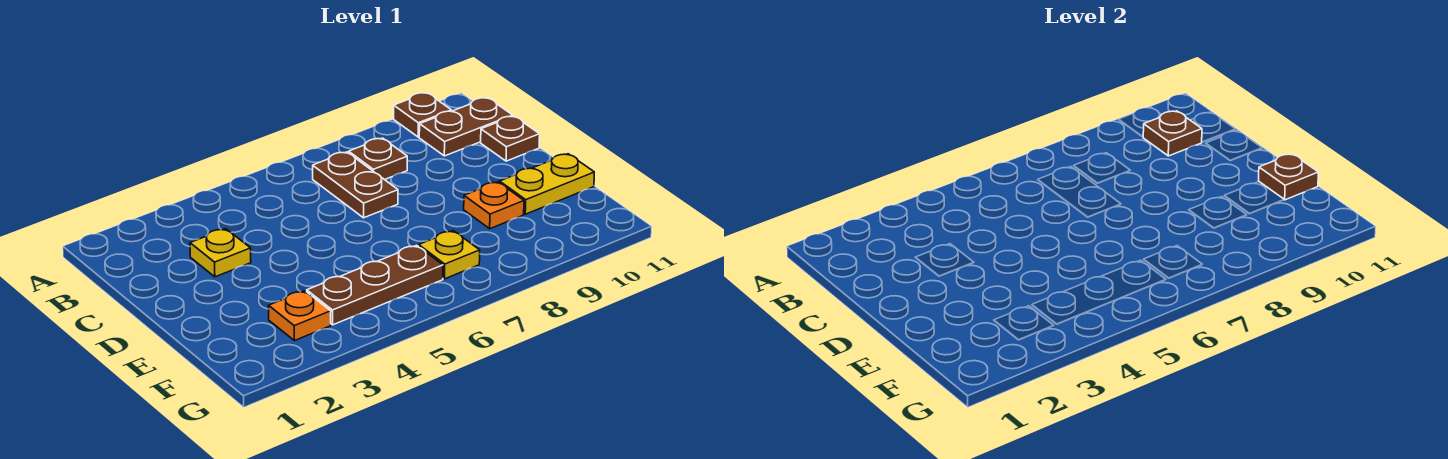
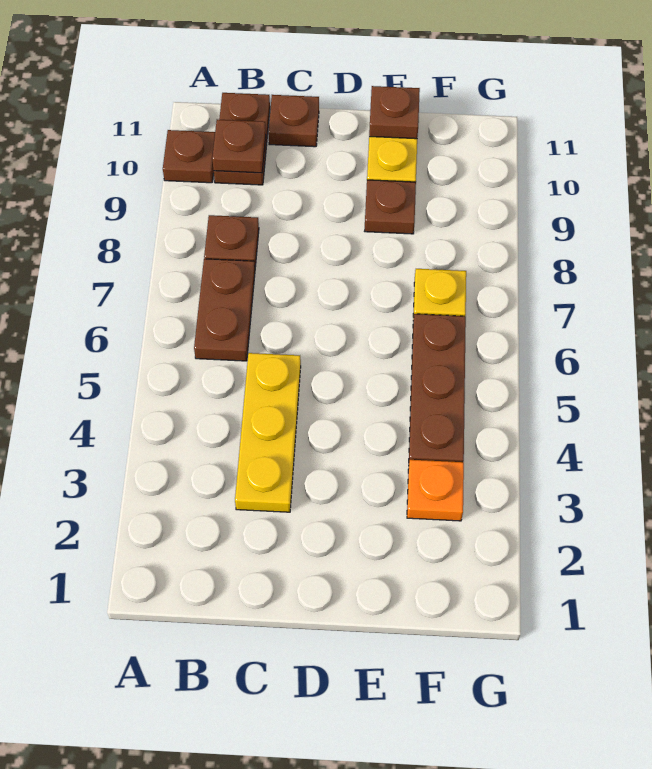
brown plate B7:C7 level 1 -> brown plate B6:B7 level 1
yellow plate C3 level 1 -> yellow plate C3:C5 level 1
orange plate E9 level 1 -> brown plate E9 level 1

